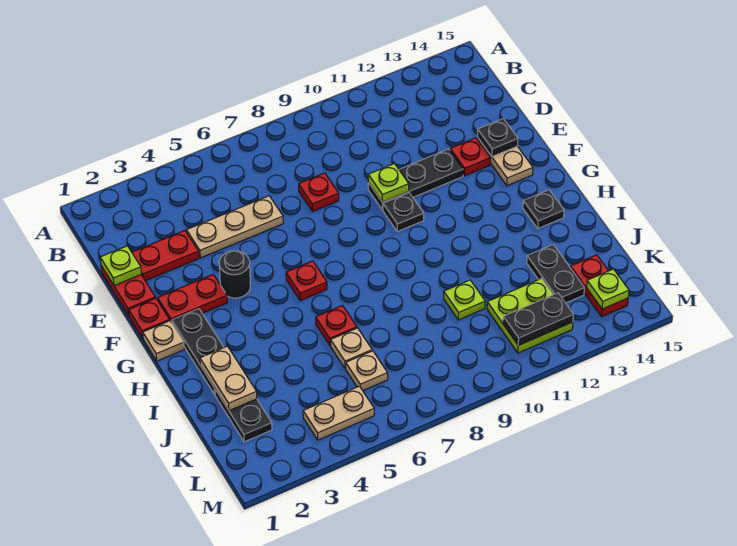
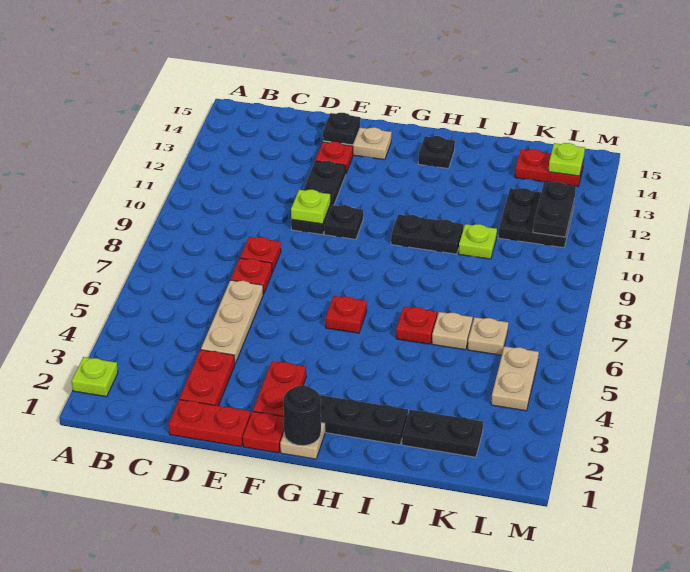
lime plate D1 level 2 -> lime plate A2 level 1
none -> red plate D7 level 1
black round brick F4 level 1 -> black round brick G1 level 2
tan plate I2:J2 level 2 -> none
black plate J13:K13 level 1 -> black plate H10:I10 level 1
lime plate K11:L12 level 1 -> black plate K11:L12 level 1

